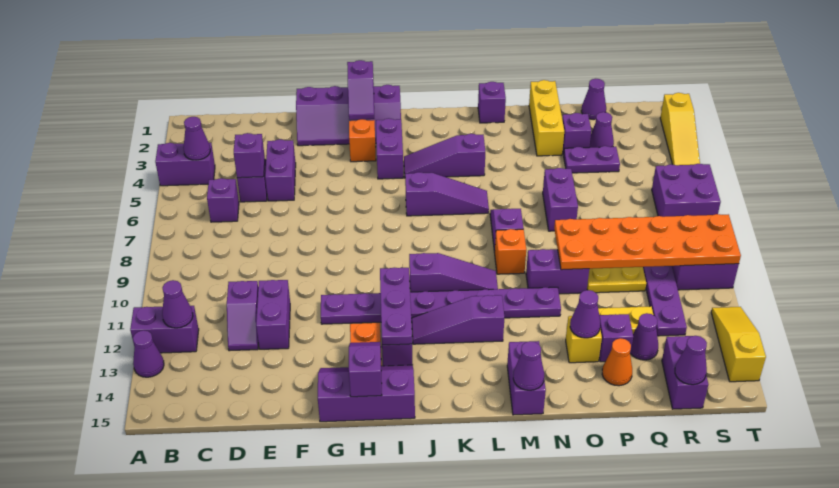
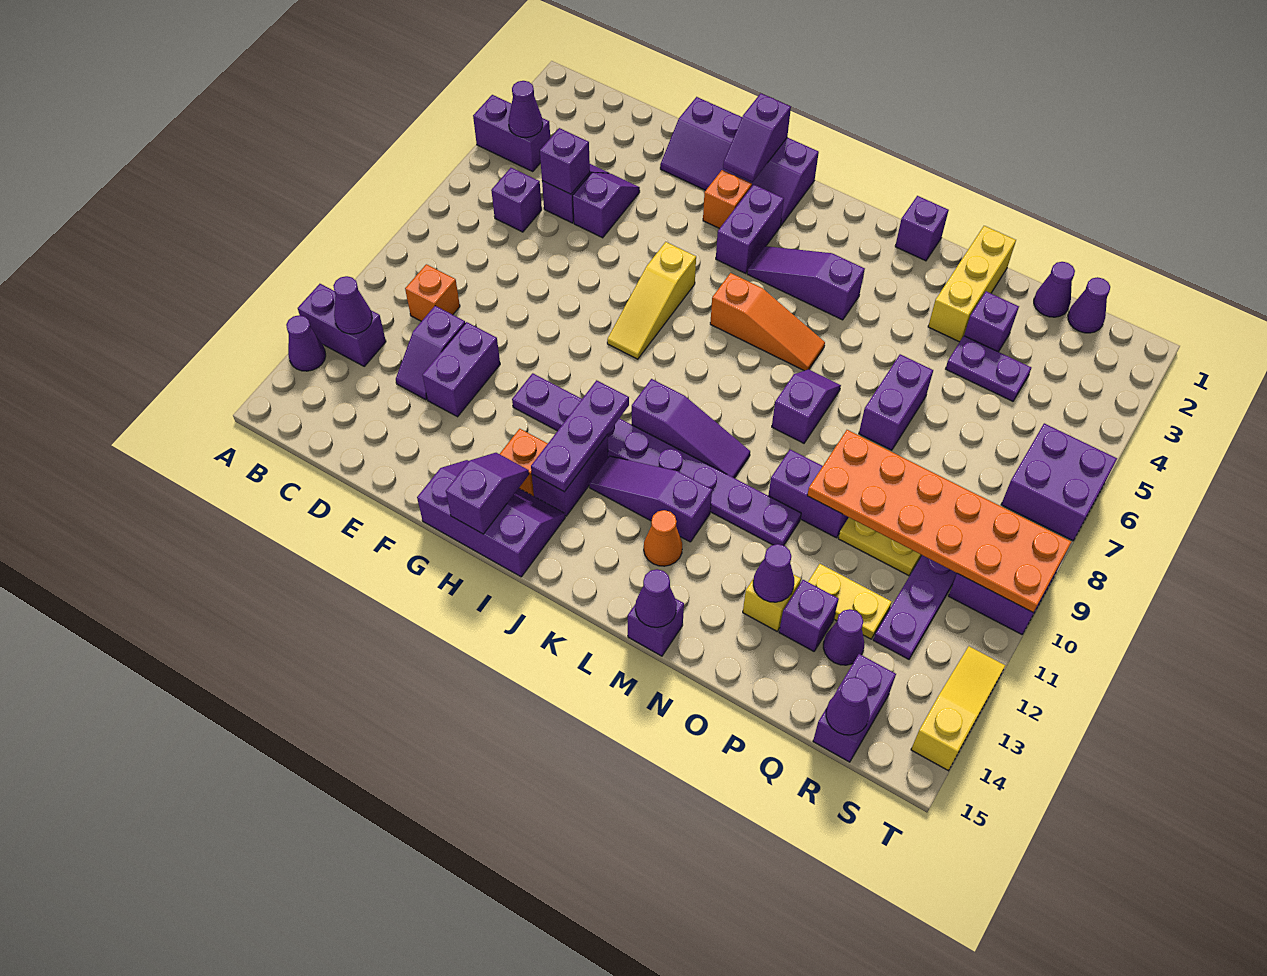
purple brick E4:E5 level 1 -> purple slope E4:E5 level 1 top 5
purple slope J6:L6 level 1 top J -> orange slope J6:L6 level 1 top J
orange brick M9 level 1 -> orange brick C10 level 1
purple brick M14:M15 level 1 -> purple brick M15 level 1
orange cone P14 level 1 -> orange cone L13 level 1
purple cone Q3 level 1 -> purple cone R1 level 1
yellow slope T2:T4 level 1 top 2 -> yellow slope H6:H8 level 1 top 6

